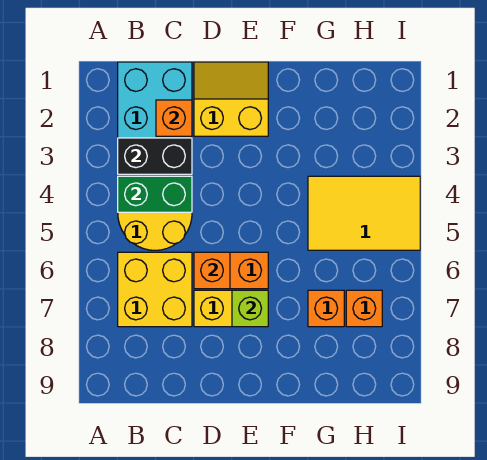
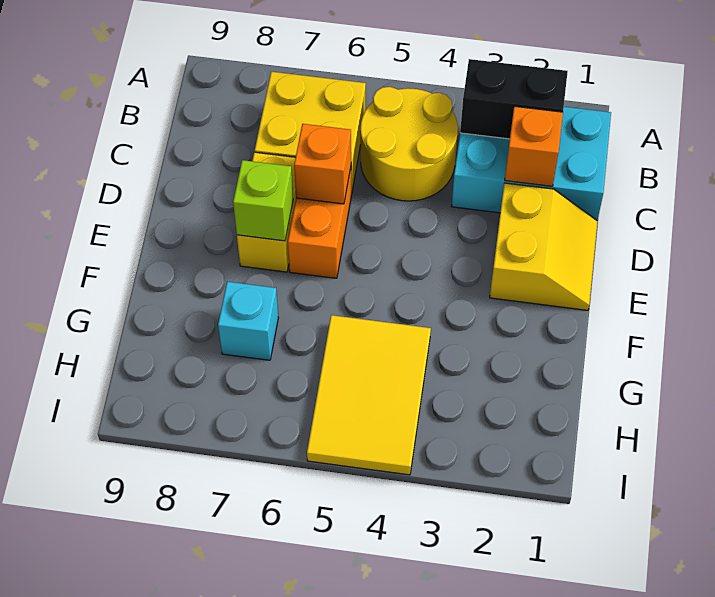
black brick B3:C3 level 2 -> black brick B2:B3 level 2
green brick B4:C4 level 2 -> none
orange brick G7 level 1 -> cyan brick G7 level 1
orange brick H7 level 1 -> none

